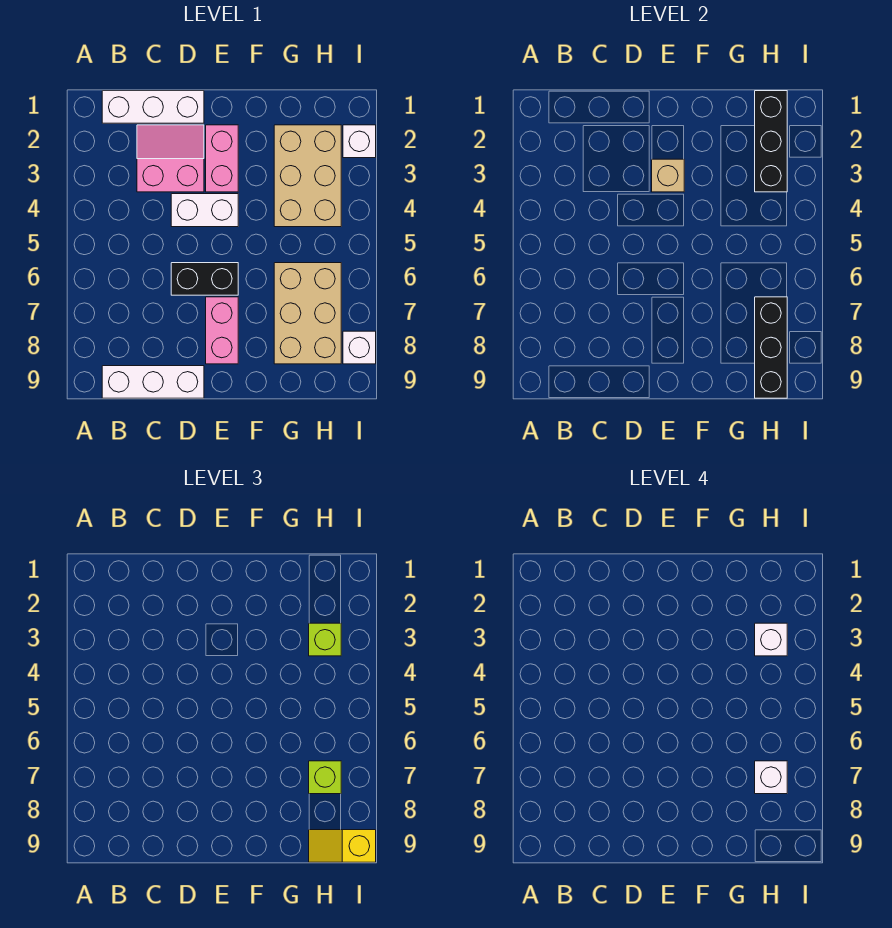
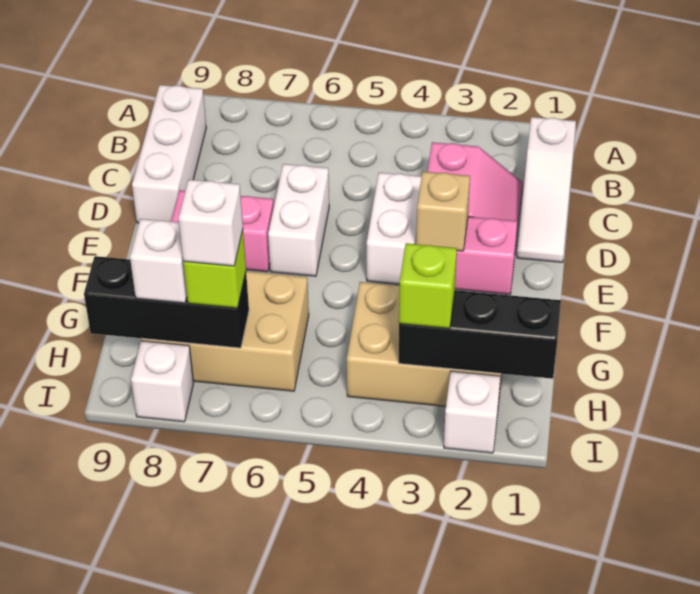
white brick B1:D1 level 1 -> white slope B1:D1 level 1 top B
black brick D6:E6 level 1 -> white brick D6:E6 level 1
white brick H3 level 4 -> white brick H8 level 3
yellow slope H9:I9 level 3 top I -> none

